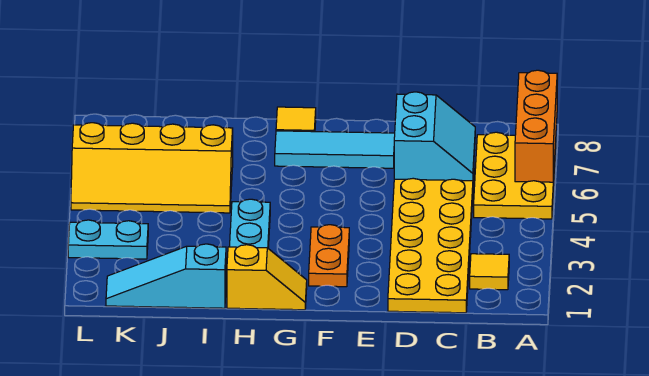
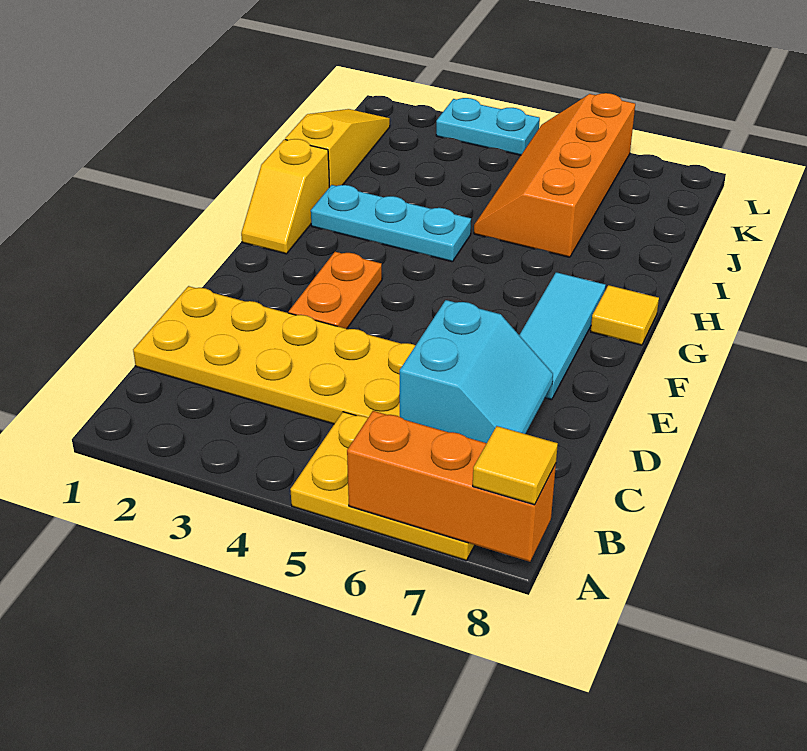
yellow tile B2 level 1 -> yellow tile A8 level 3
cyan slope C6:D7 level 2 top D -> cyan slope C6:D7 level 2 top 6
orange plate F2:F3 level 1 -> orange plate E3:F3 level 1
cyan slope I1:K1 level 1 top I -> yellow slope I1:K1 level 1 top I
yellow slope I5:L6 level 1 top 6 -> orange slope I5:L6 level 1 top 6
cyan plate K3:L3 level 1 -> cyan plate L3:L4 level 1

